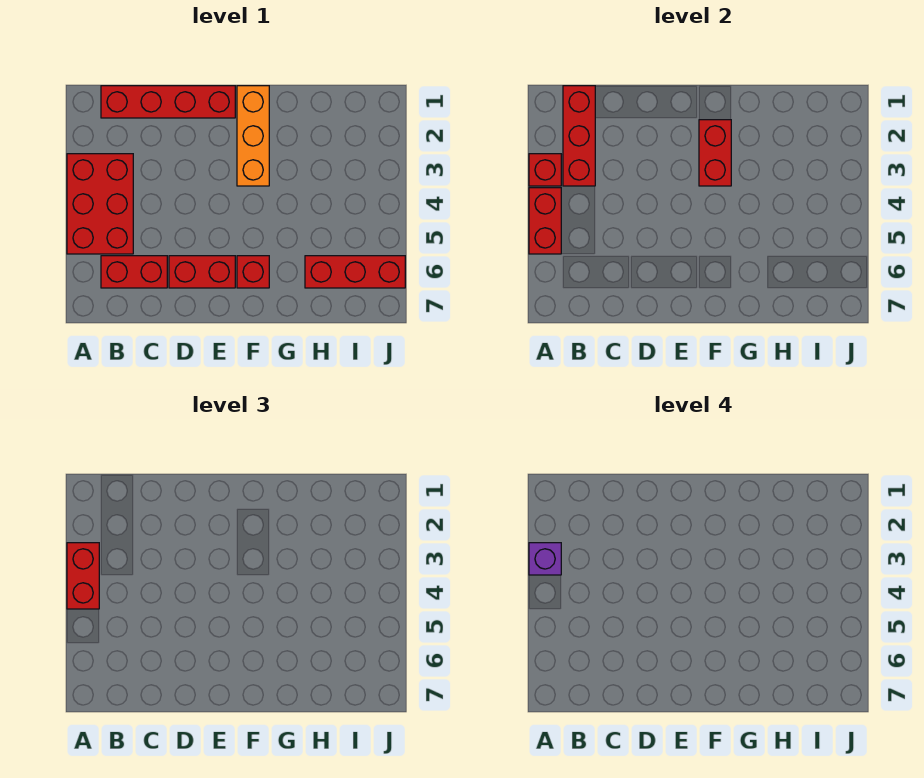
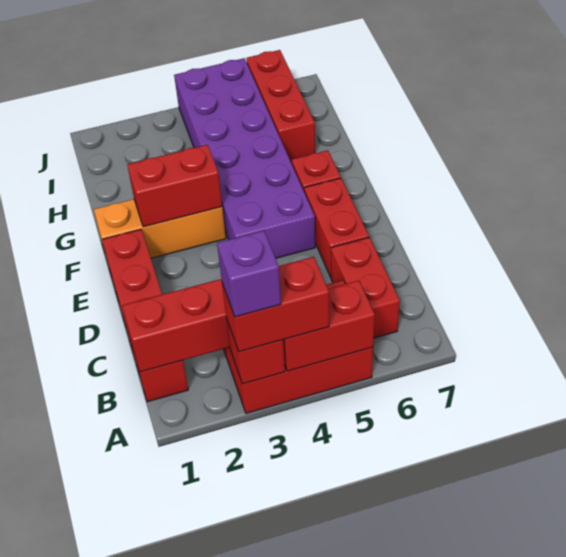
none -> purple brick E4:J5 level 1

